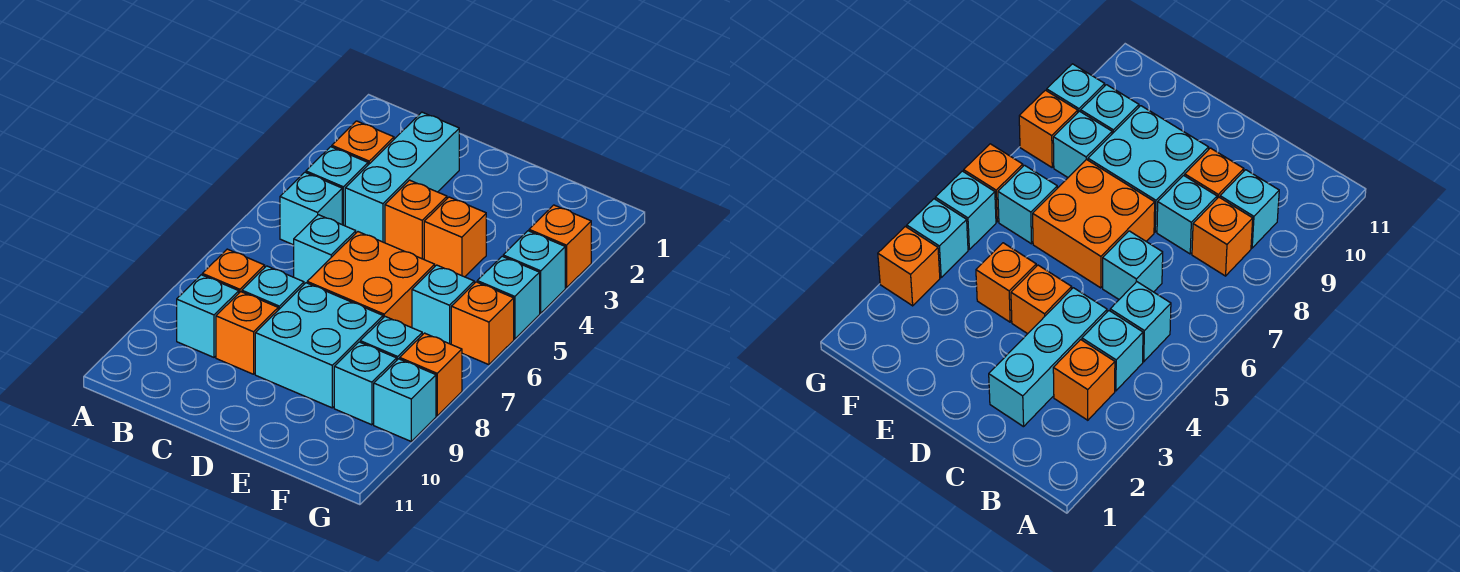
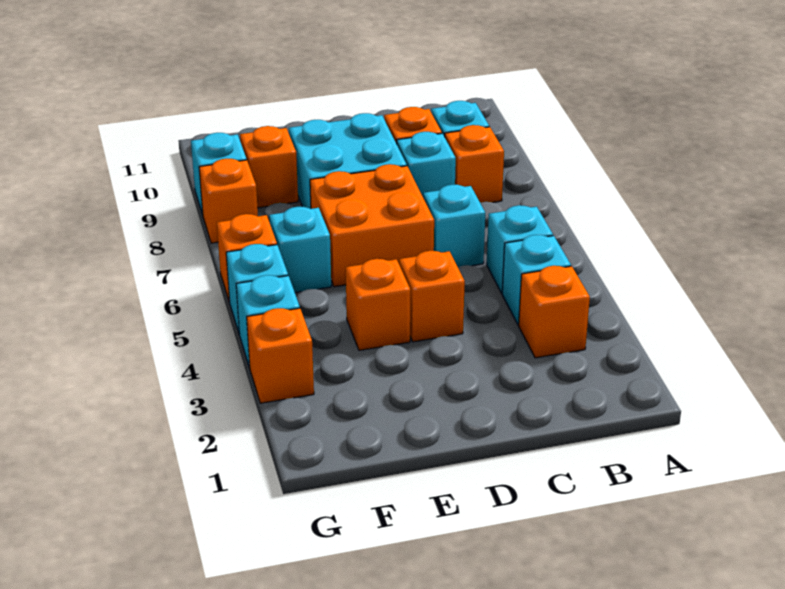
cyan brick C2:C4 level 1 -> none
cyan brick F8 level 1 -> none
cyan brick F9 level 1 -> orange brick F9 level 1

